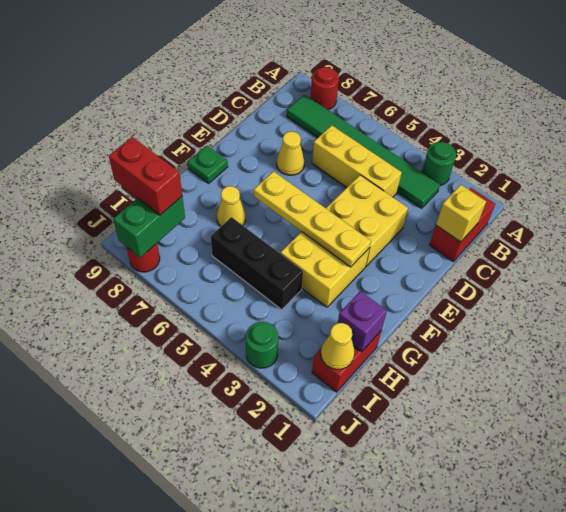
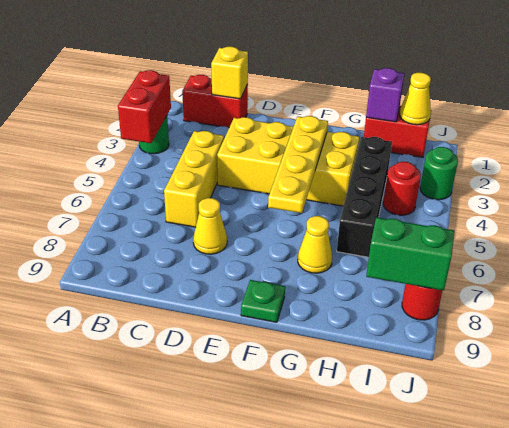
red round brick A8 level 1 -> red round brick I4 level 1
green tile B3:B8 level 1 -> none
black brick H4:H6 level 1 -> black brick H3:H6 level 1
red brick I8:I9 level 3 -> red brick A3:A4 level 2

